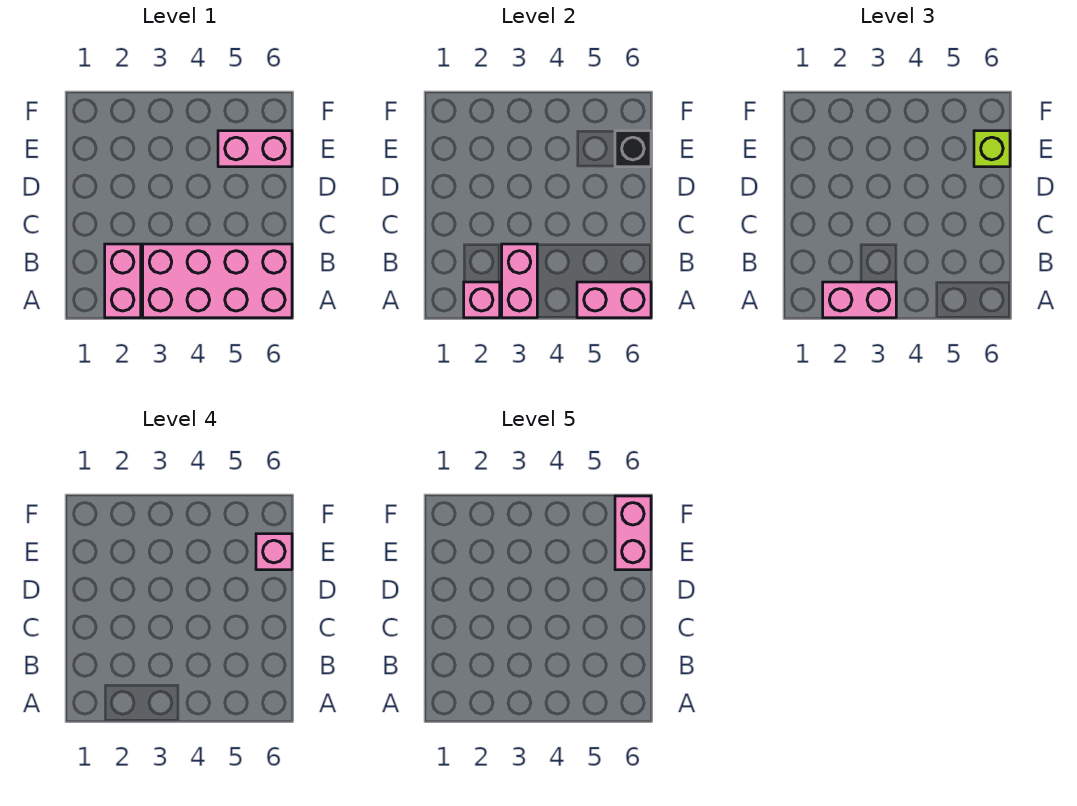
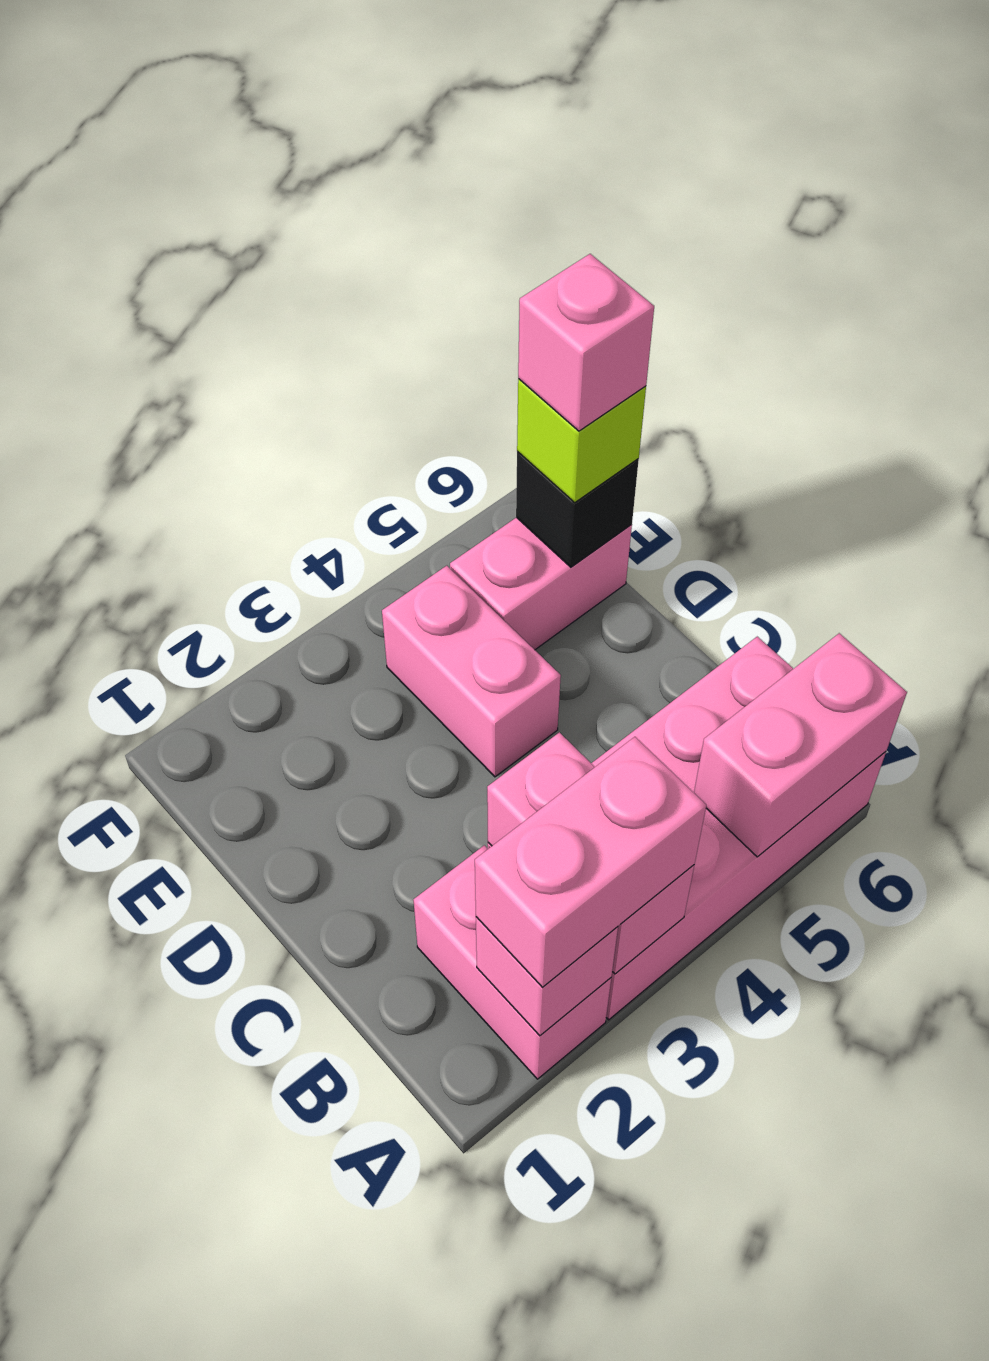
pink brick E6:F6 level 5 -> pink brick D4:E4 level 1

